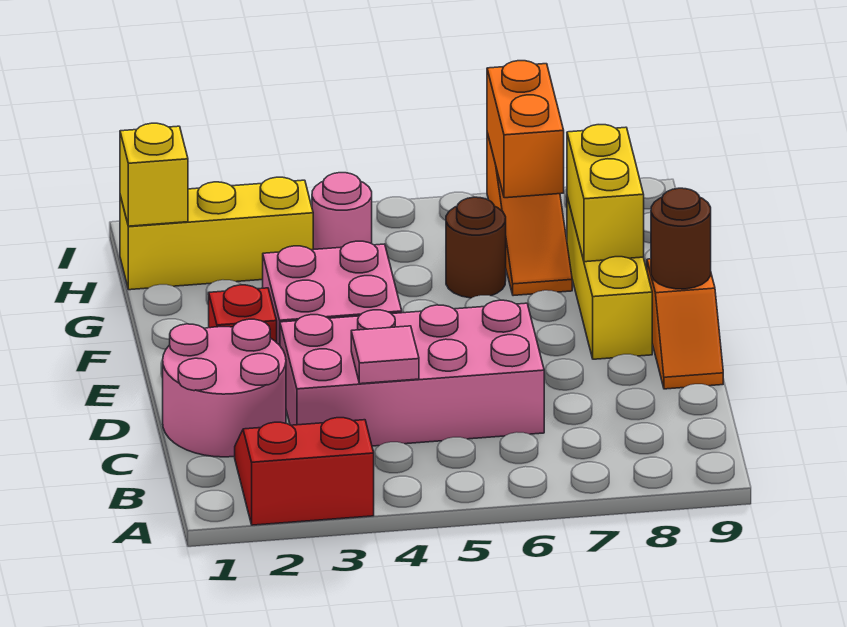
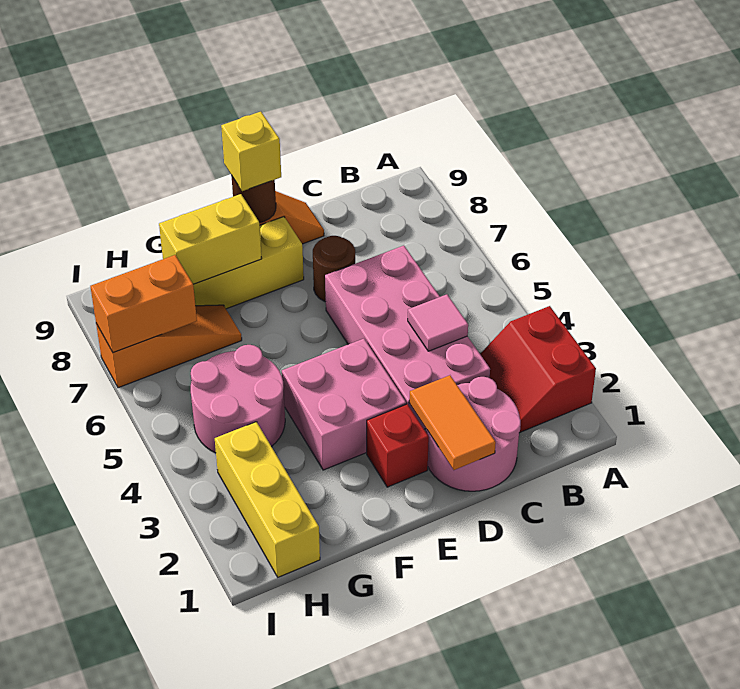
none -> orange tile D1:D2 level 2
brown round brick G6 level 1 -> brown round brick D7 level 1
yellow brick H1 level 2 -> yellow brick E9 level 3
pink round brick H4 level 1 -> pink round brick G4:H5 level 1

